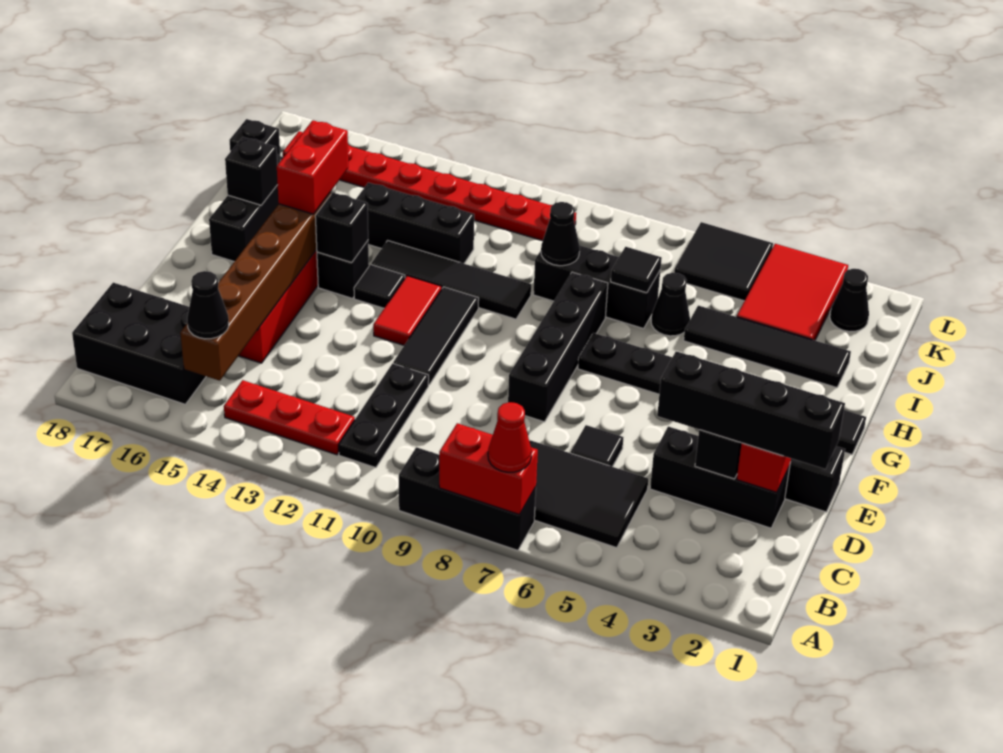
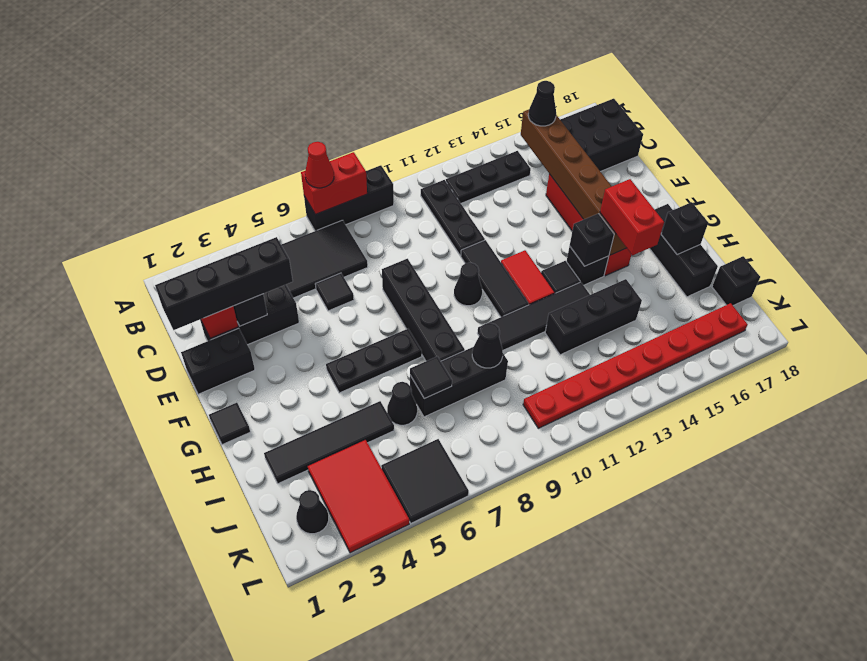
red plate B12:B14 level 1 -> black plate B12:B14 level 1
none -> black cone F10 level 1

